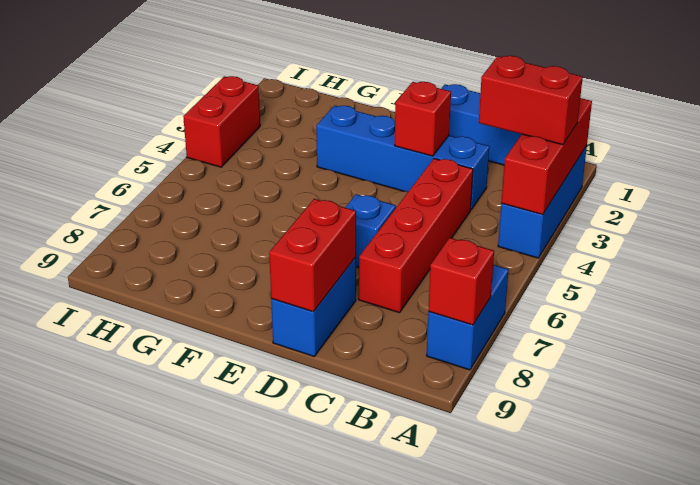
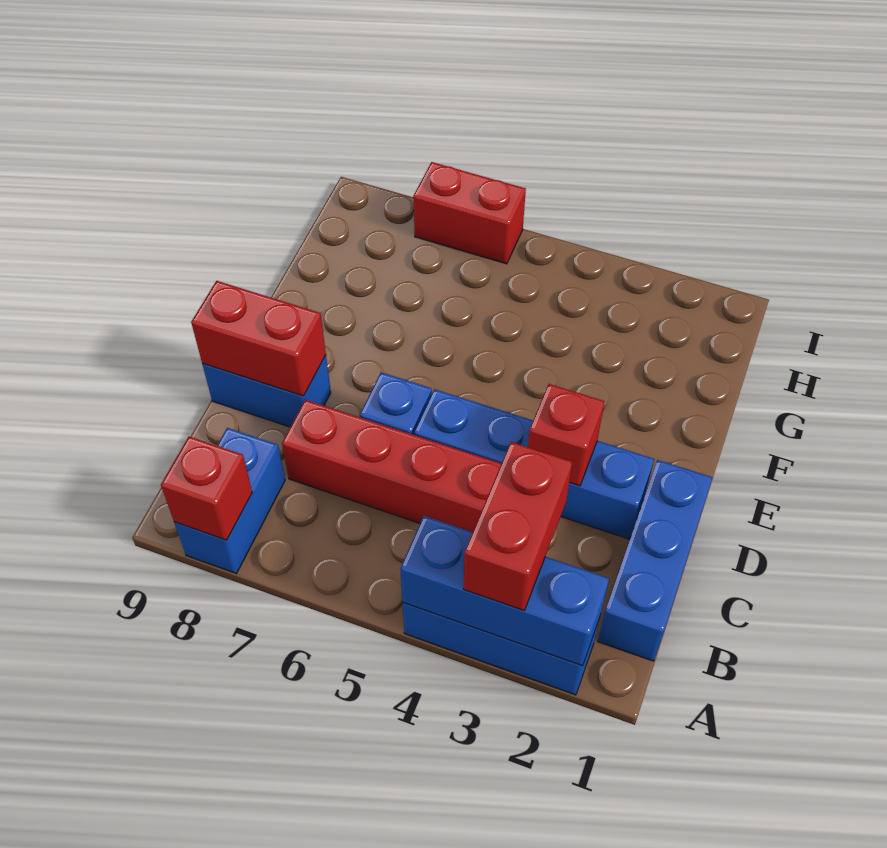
red brick A2:A4 level 2 -> blue brick A2:A4 level 2
blue brick A7:A8 level 1 -> blue brick A8:B8 level 1
blue brick C3:F3 level 1 -> blue brick D2:D5 level 1
red brick I3:I4 level 1 -> red brick I6:I7 level 1

